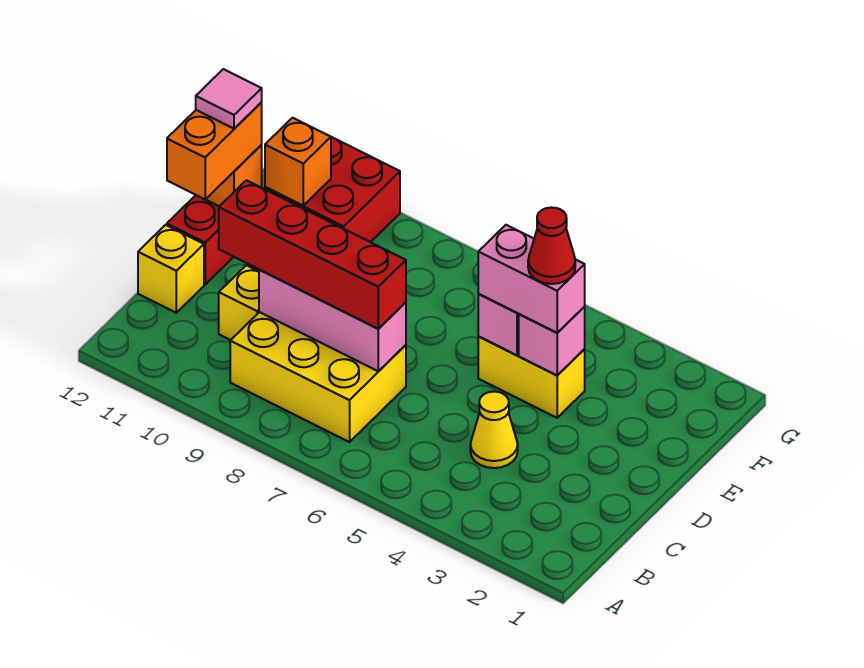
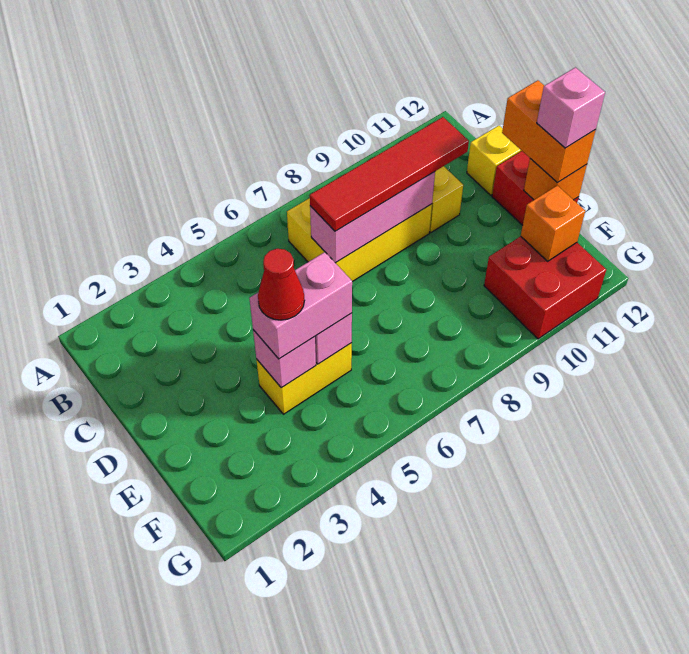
yellow cone C4 level 1 -> none
red brick C7:C10 level 3 -> red tile C7:C10 level 3
pink tile E12 level 4 -> pink brick E12 level 4

